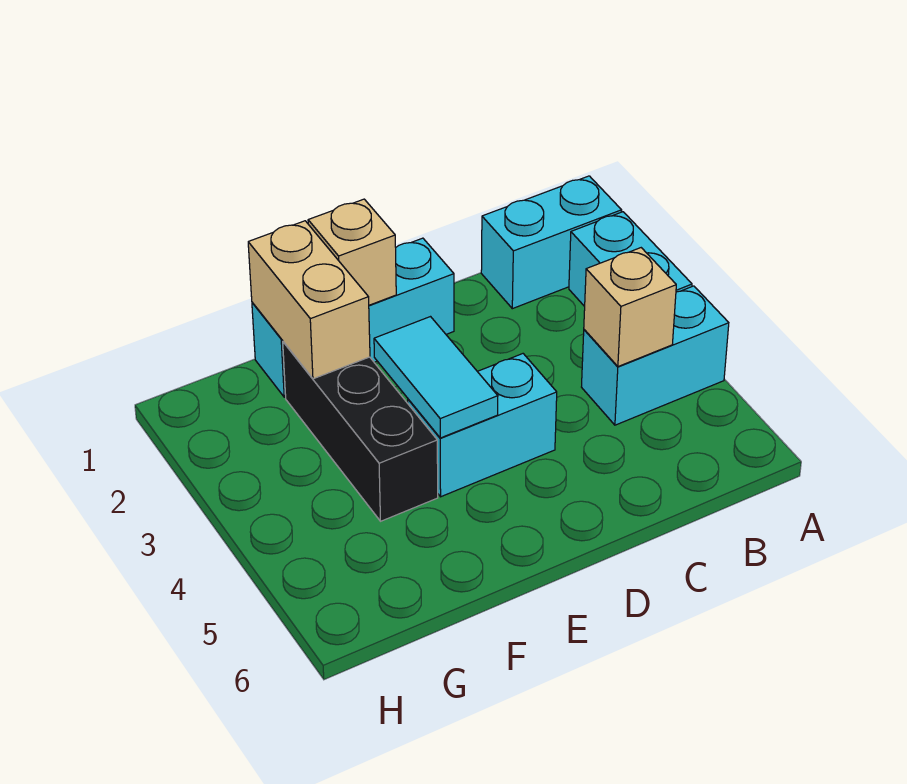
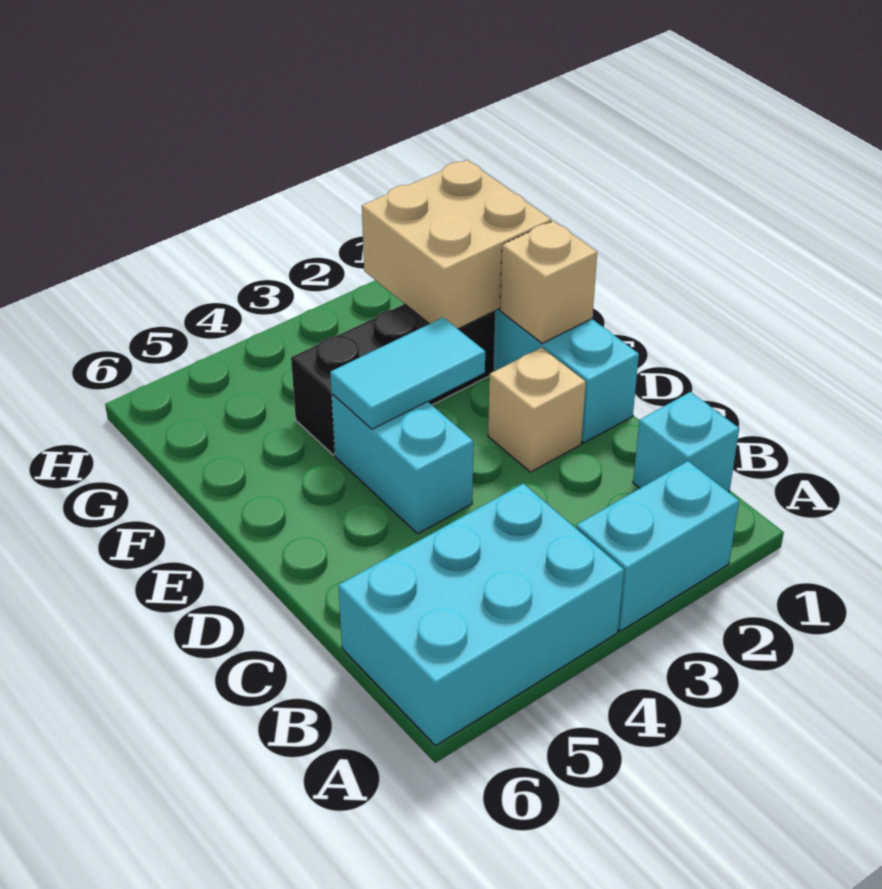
cyan brick A1:B1 level 1 -> cyan brick B1 level 1
cyan brick A4:B4 level 1 -> cyan brick A4:B6 level 1
tan brick B4 level 2 -> tan brick D2 level 1
tan brick F1:F2 level 2 -> tan brick F1:G2 level 2

